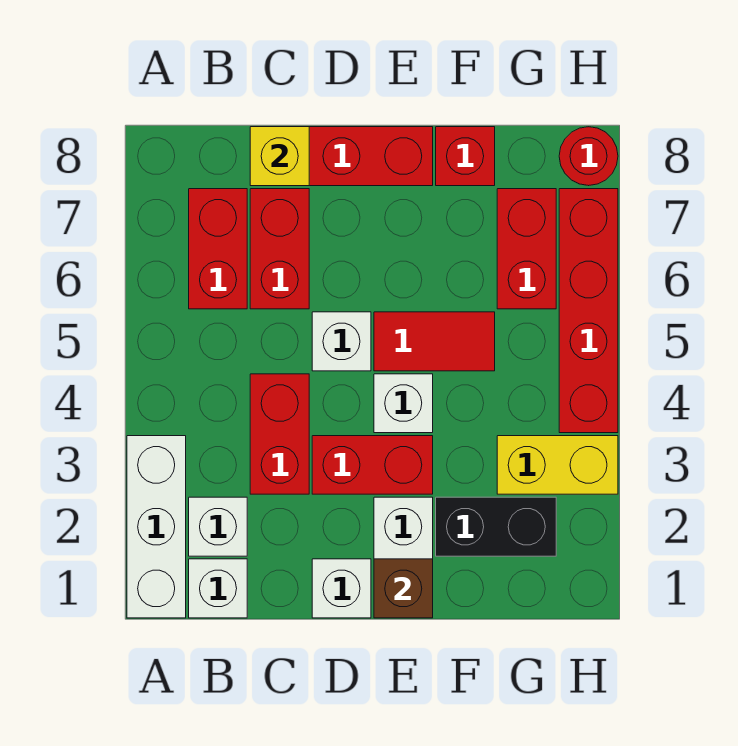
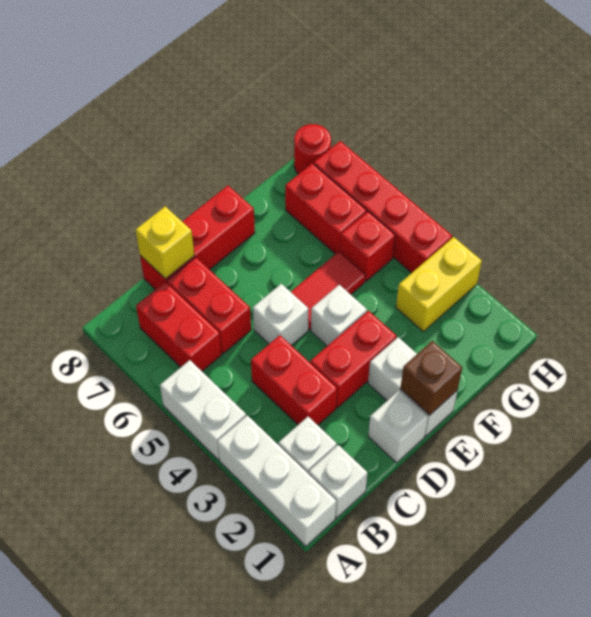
none -> white brick A4:A5 level 1
black brick F2:G2 level 1 -> none
red brick F8 level 1 -> red brick G5 level 1

